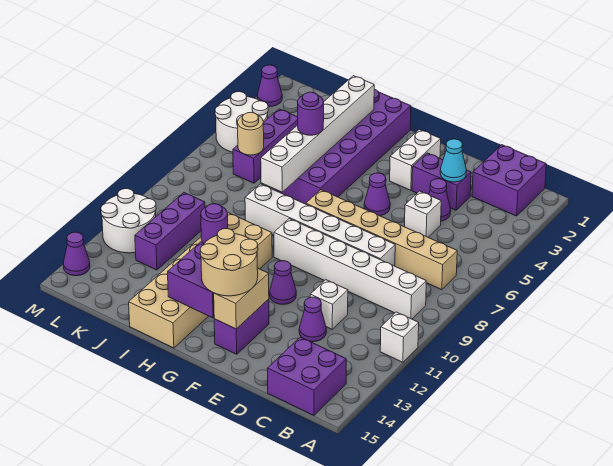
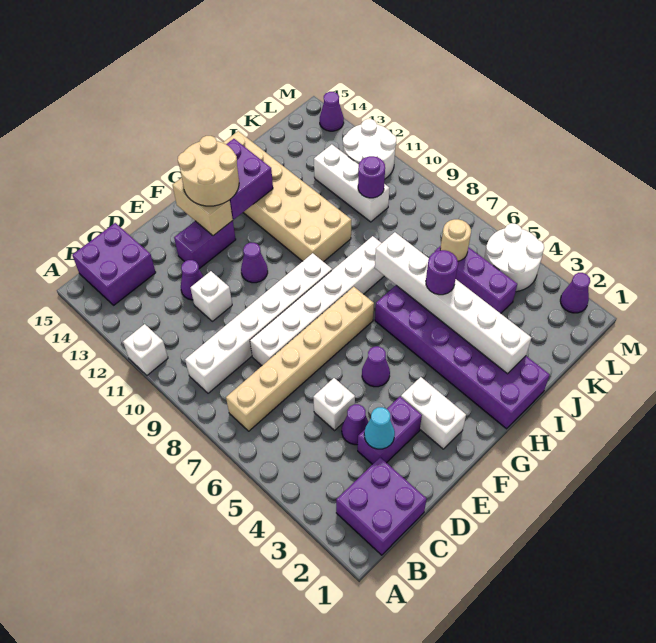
purple brick F13:F14 level 1 -> purple brick E13:F13 level 1
purple round brick I11 level 2 -> purple round brick K10 level 2
purple brick K10:K12 level 1 -> white brick K10:K12 level 1

